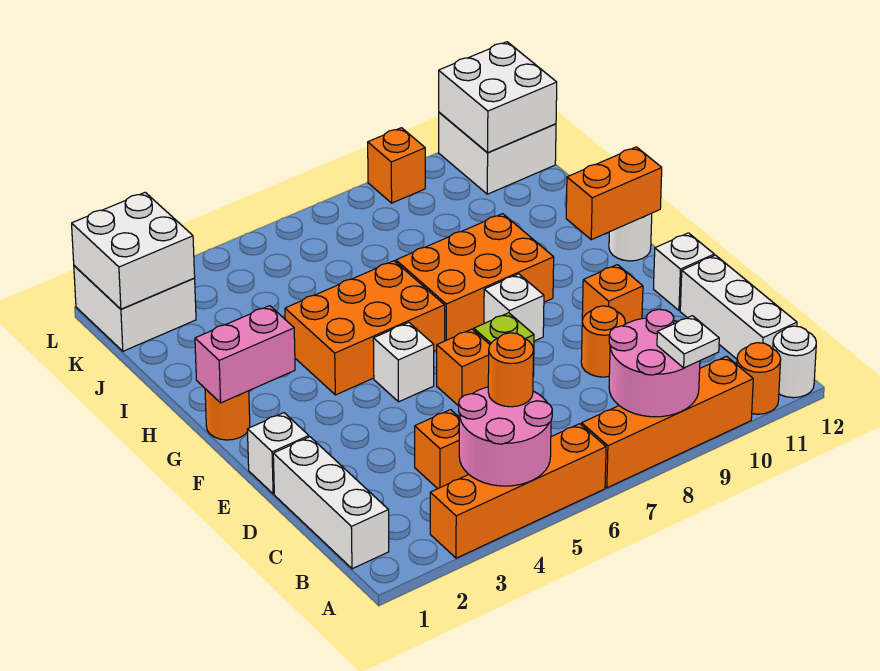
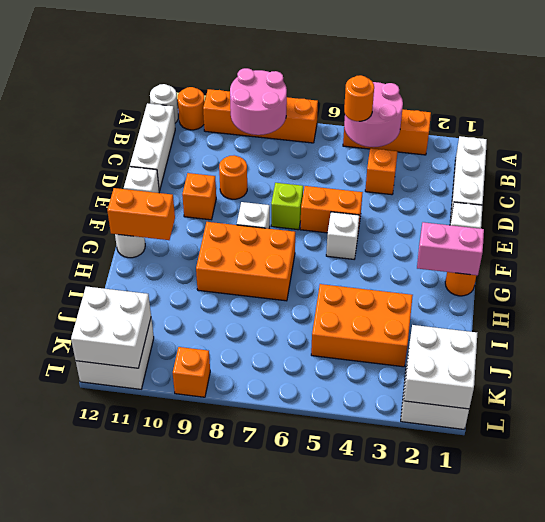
orange brick A3:A6 level 1 -> orange brick A3:A5 level 1
white plate A9 level 3 -> none
orange brick E6 level 1 -> orange brick E5:E6 level 1
orange brick G4:H6 level 1 -> orange brick I3:J5 level 1

